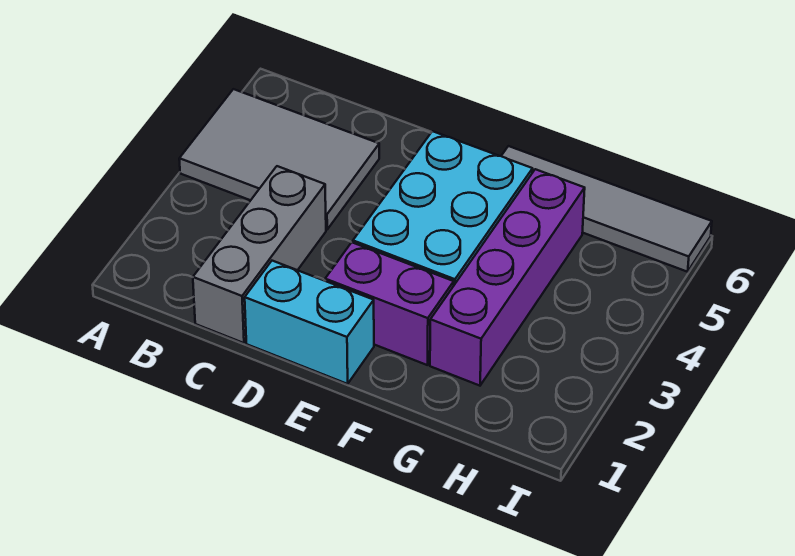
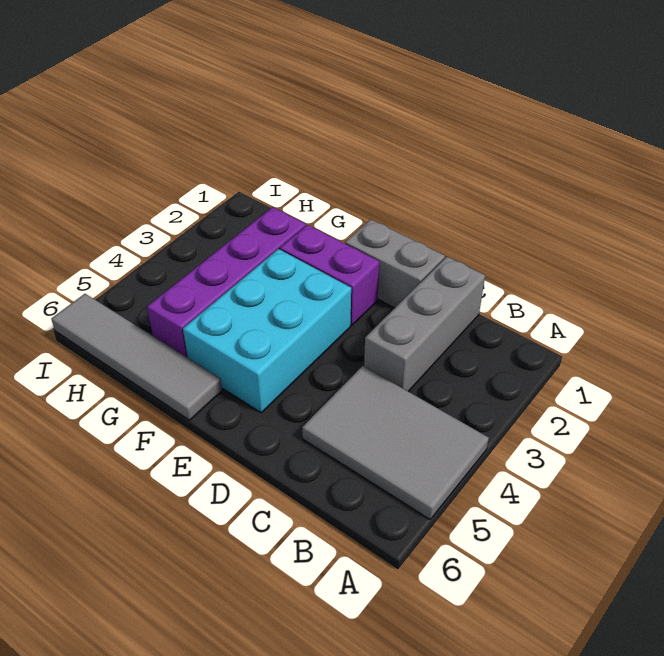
cyan brick D1:E1 level 1 -> grey brick D1:E1 level 1

